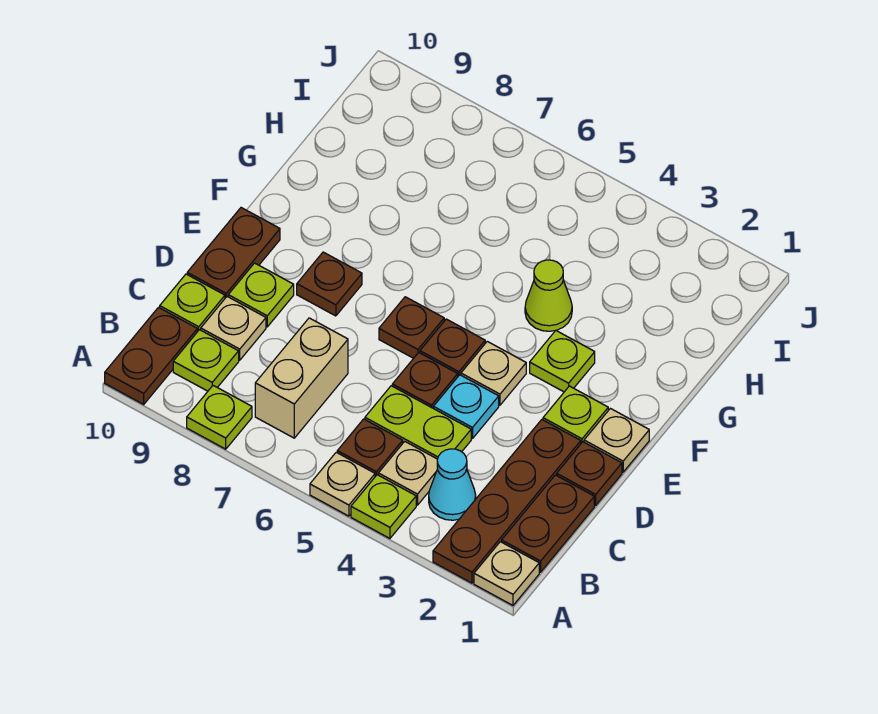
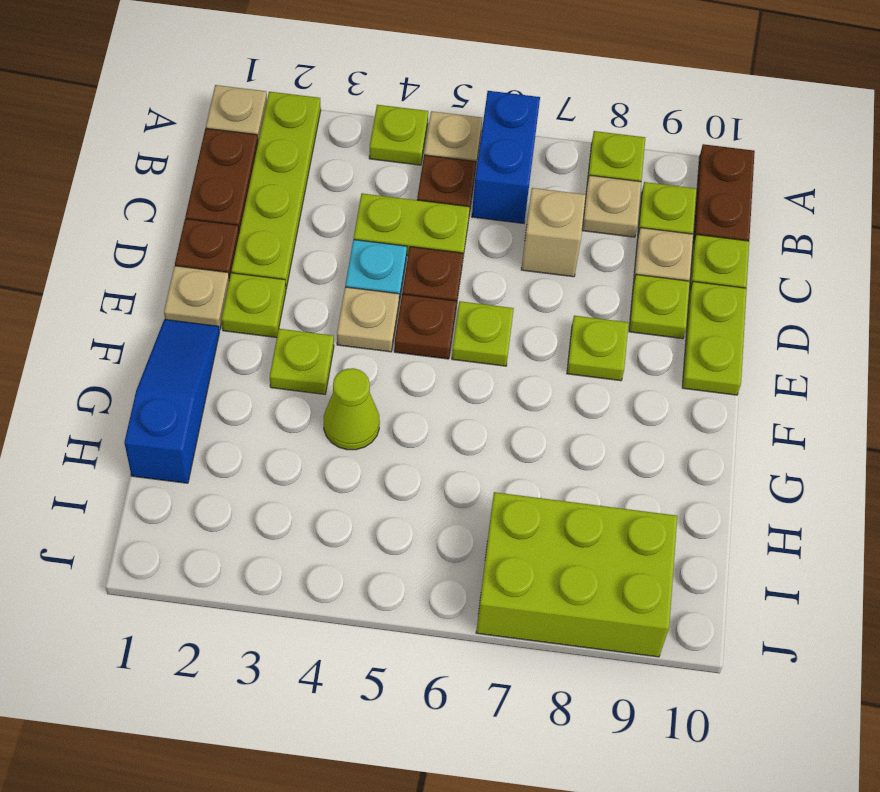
brown plate A2:D2 level 1 -> lime plate A2:D2 level 1
none -> blue brick A6:B6 level 1
cyan cone B3 level 1 -> none
tan plate B4 level 1 -> tan plate B8 level 1
tan brick B7:C7 level 1 -> tan brick C7 level 1
brown plate D10:E10 level 1 -> lime plate D10:E10 level 1
brown plate E6 level 1 -> lime plate E6 level 1
brown plate E8 level 1 -> lime plate E8 level 1
none -> blue slope F1:H1 level 1 top H
none -> lime brick I7:J9 level 1

